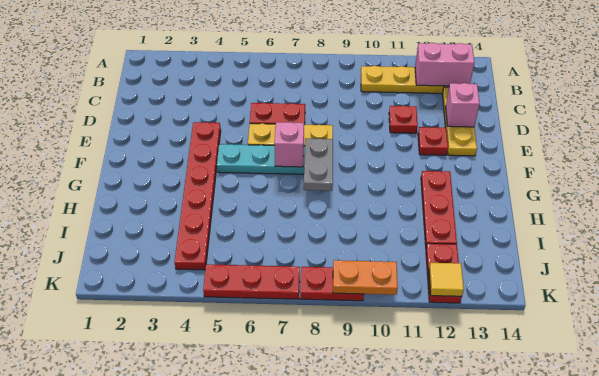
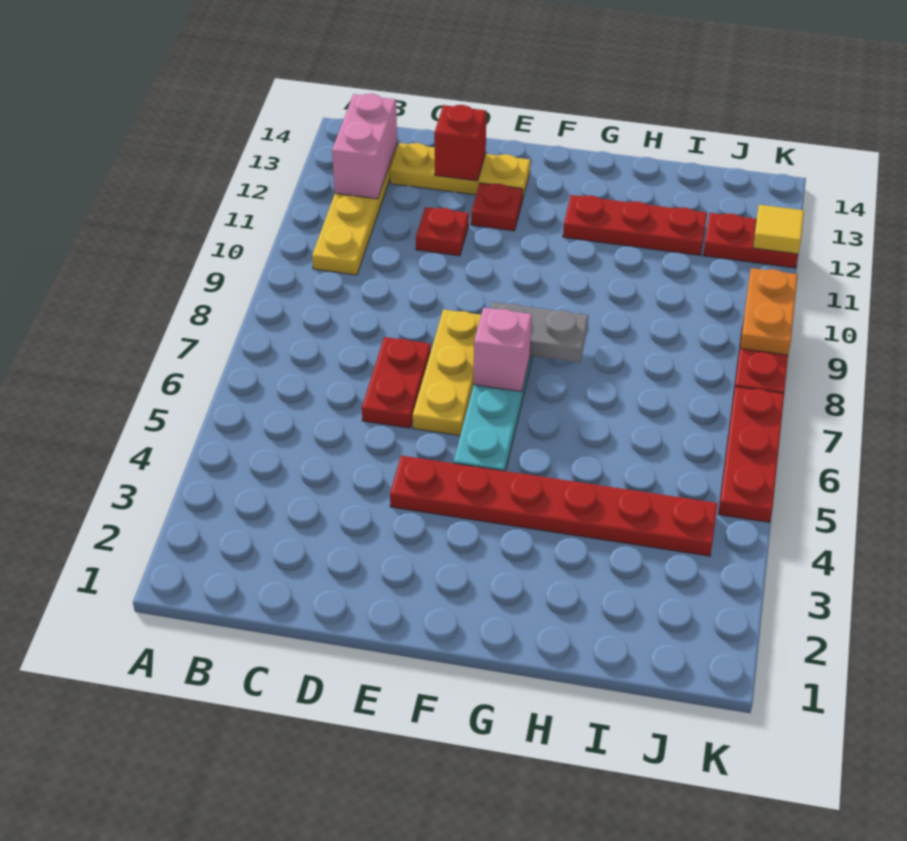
pink brick D13 level 2 -> red brick D13 level 2

